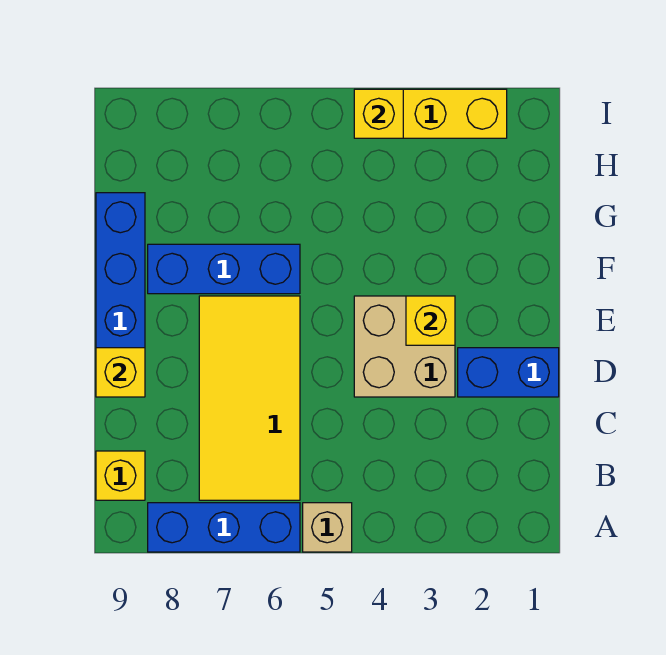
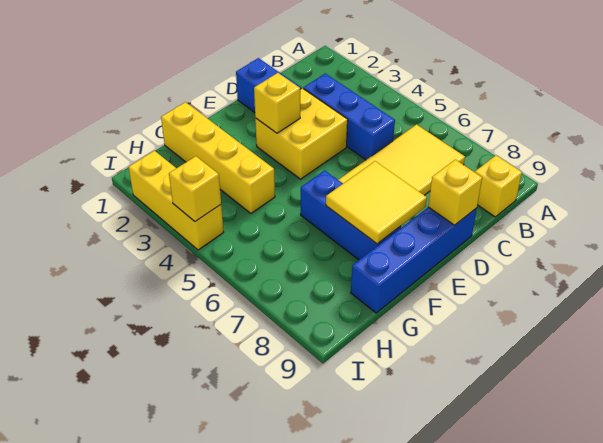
tan brick A5 level 1 -> none
blue brick A6:A8 level 1 -> blue brick C3:C5 level 1
tan brick D3:E4 level 1 -> yellow brick D3:E4 level 1
none -> yellow tile E7:F8 level 2
none -> yellow brick G1:G4 level 1

